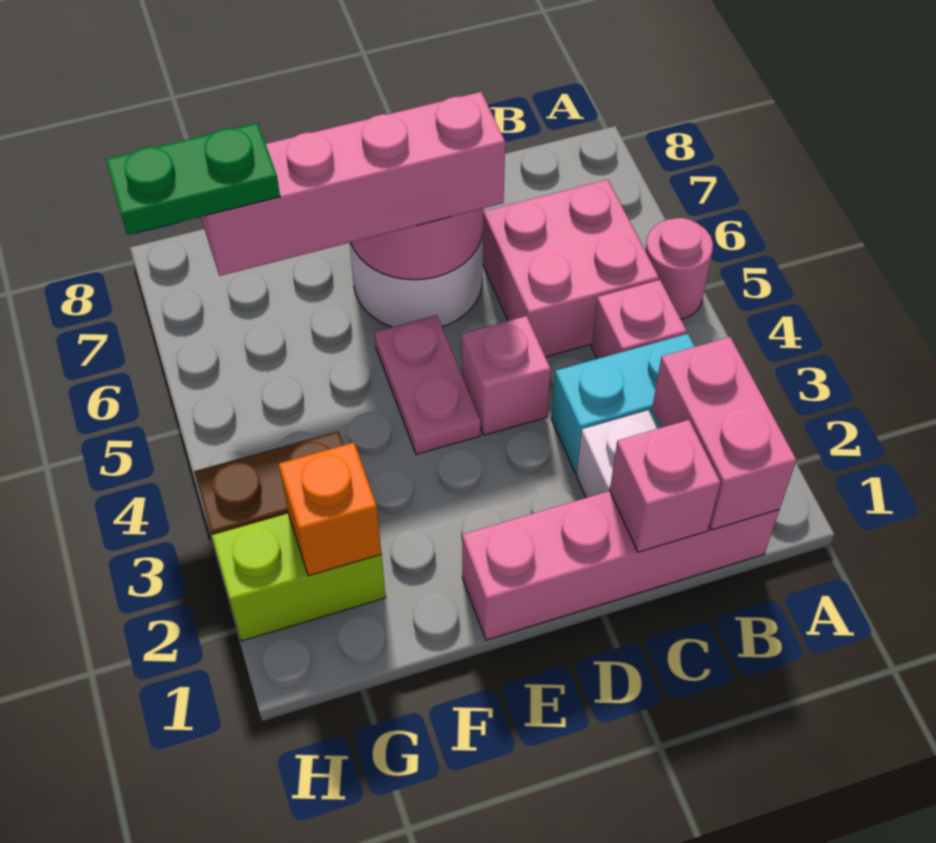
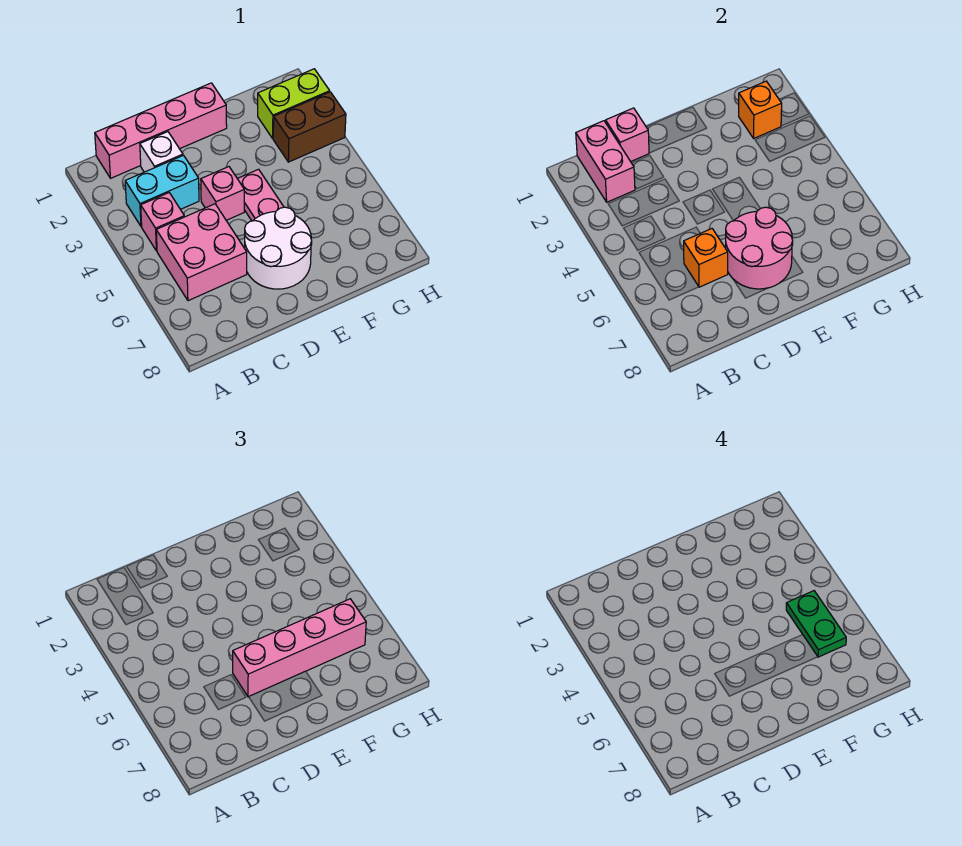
pink round brick A5 level 1 -> none
none -> orange brick C6 level 2
green plate G6:H6 level 4 -> green plate G5:G6 level 4

